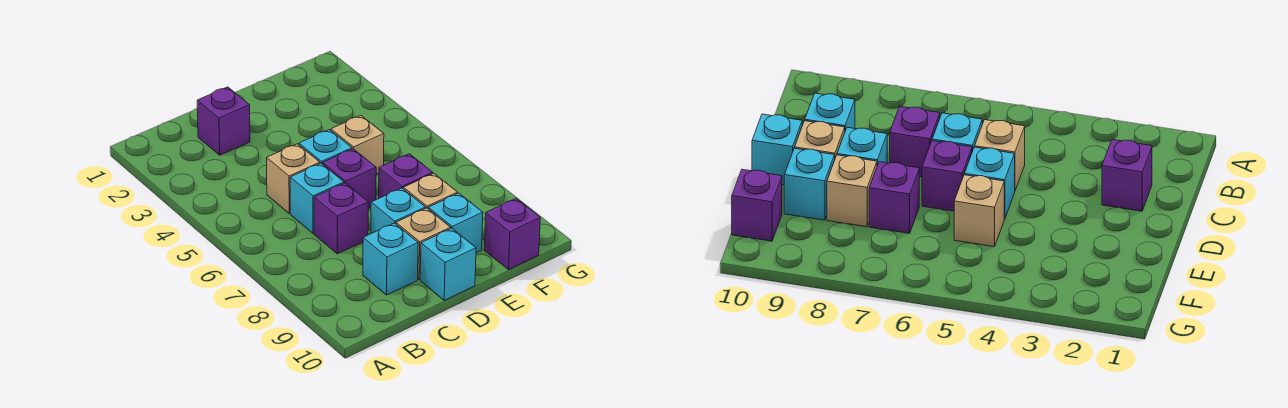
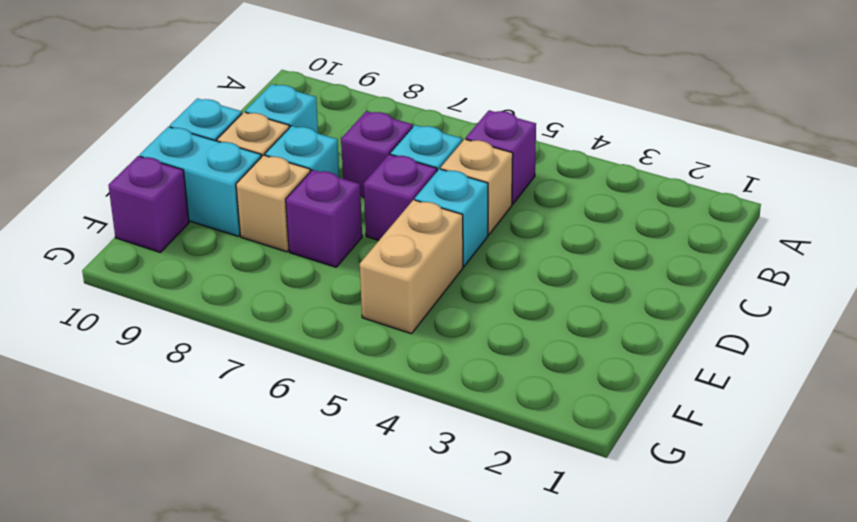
purple brick C2 level 1 -> purple brick B5 level 1
tan brick E5 level 1 -> tan brick E5:F5 level 1
cyan brick E9 level 1 -> cyan brick E9:E10 level 1

